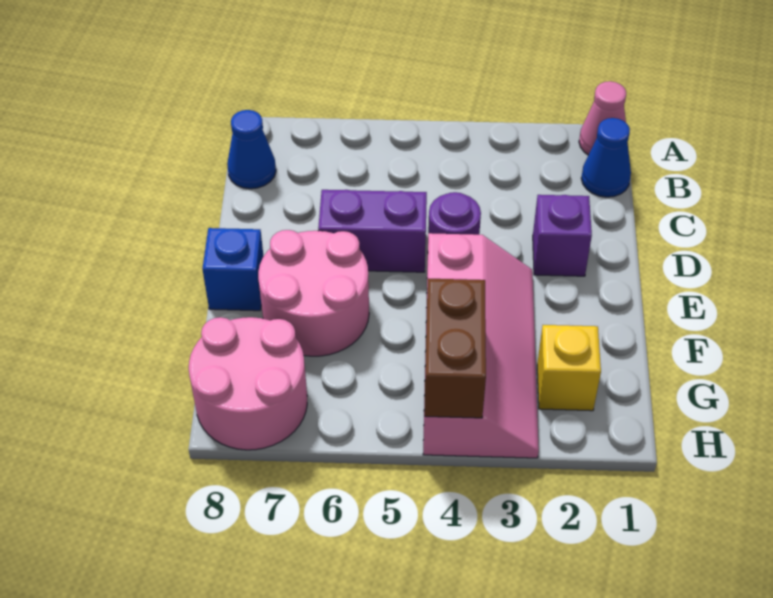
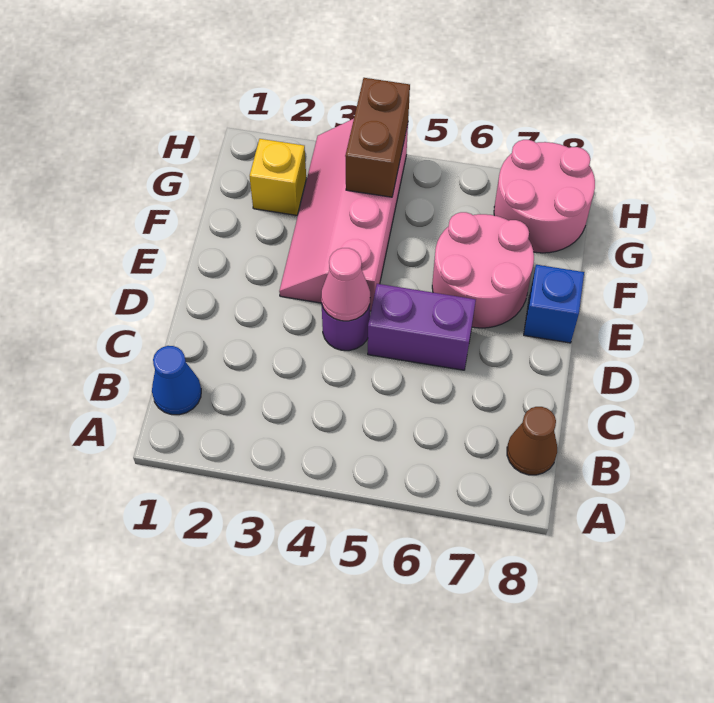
pink cone A1 level 1 -> pink cone D4 level 2
blue cone B8 level 1 -> brown cone B8 level 1
purple brick D2 level 1 -> none

